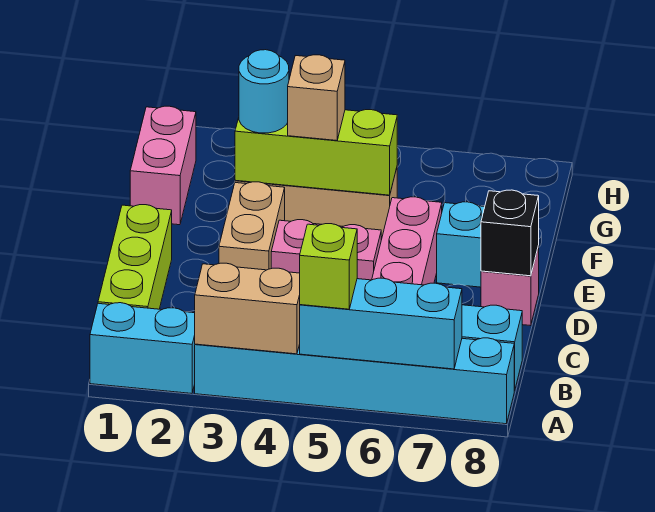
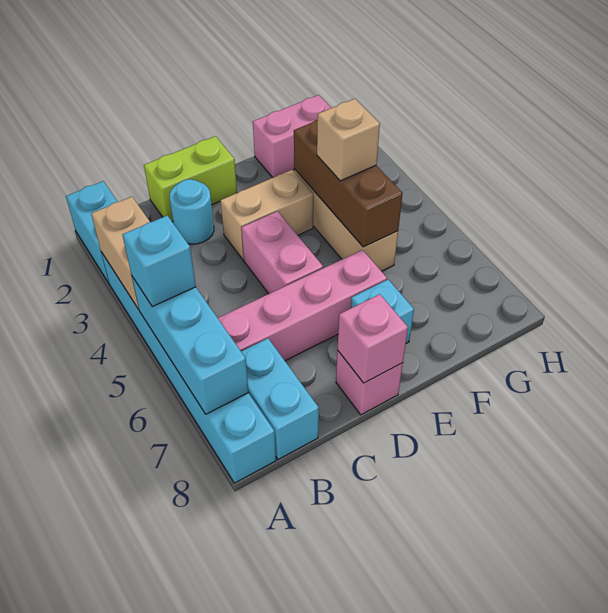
lime brick A5 level 3 -> cyan brick A5 level 3
lime brick B1:D1 level 1 -> lime brick C1:D1 level 1
black brick D8 level 2 -> pink brick D8 level 2
lime brick F3:F5 level 2 -> brown brick F3:F5 level 2
cyan round brick F3 level 3 -> cyan round brick C2 level 1

